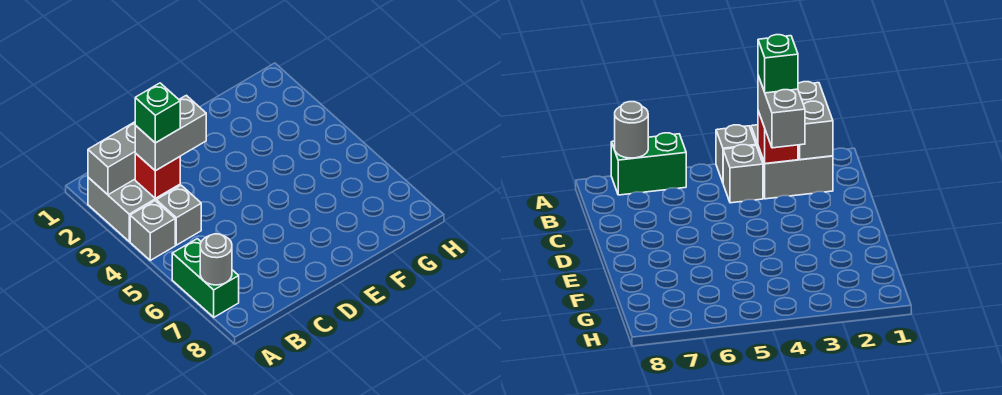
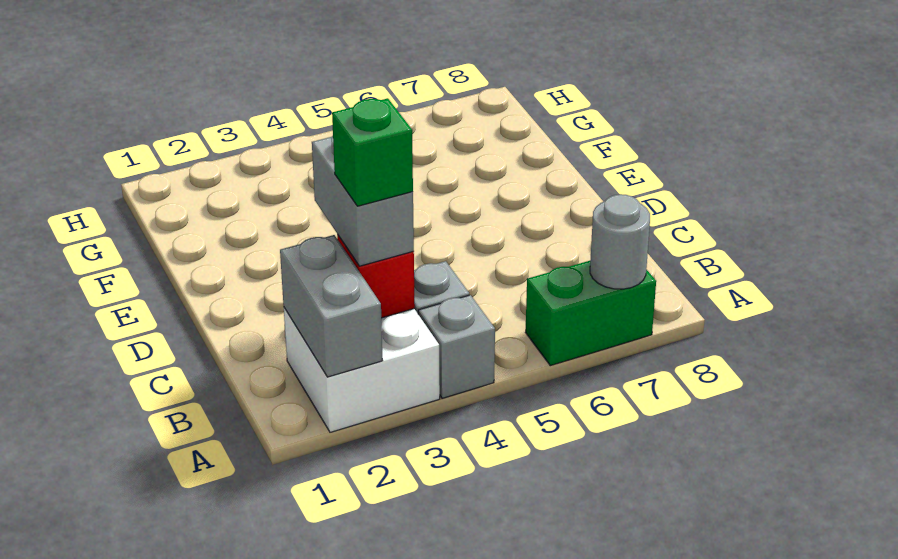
grey brick A2:B3 level 1 -> white brick A2:B3 level 1

